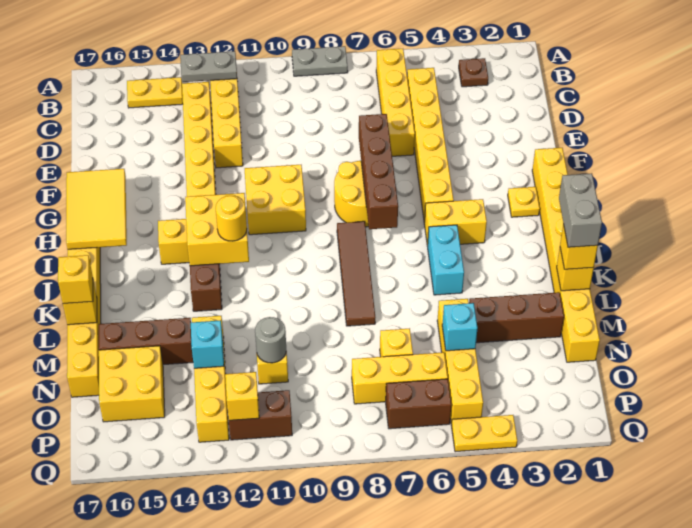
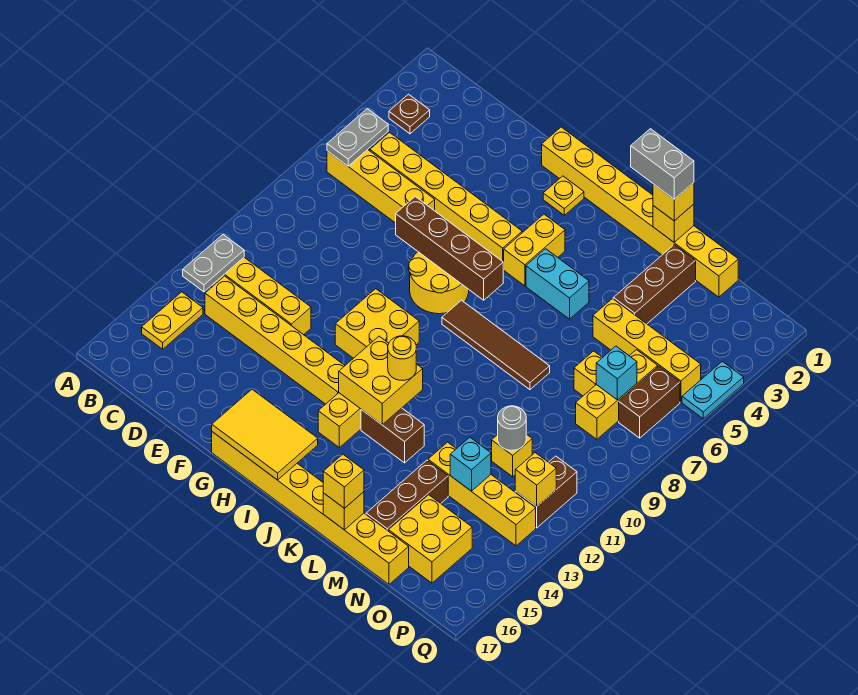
grey plate A8:A9 level 1 -> grey plate B5:B6 level 2
cyan brick N5 level 2 -> cyan brick O7 level 2
yellow plate Q4:Q5 level 1 -> cyan plate Q4:Q5 level 1

